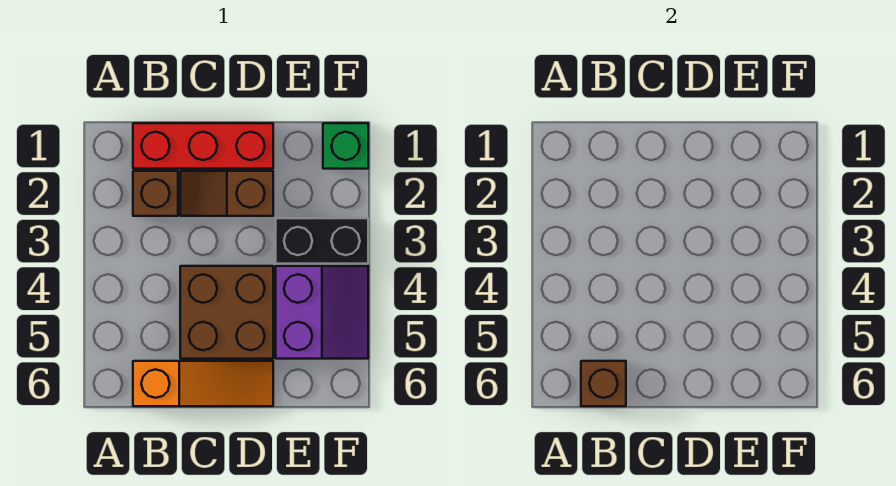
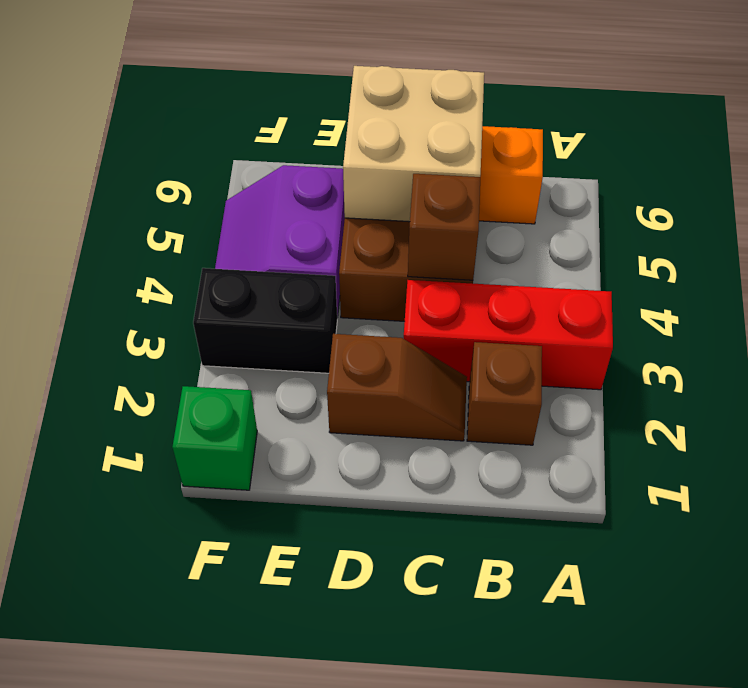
red brick B1:D1 level 1 -> red brick A3:C3 level 1
brown brick B6 level 2 -> brown brick C4 level 2
none -> tan brick C5:D6 level 2

